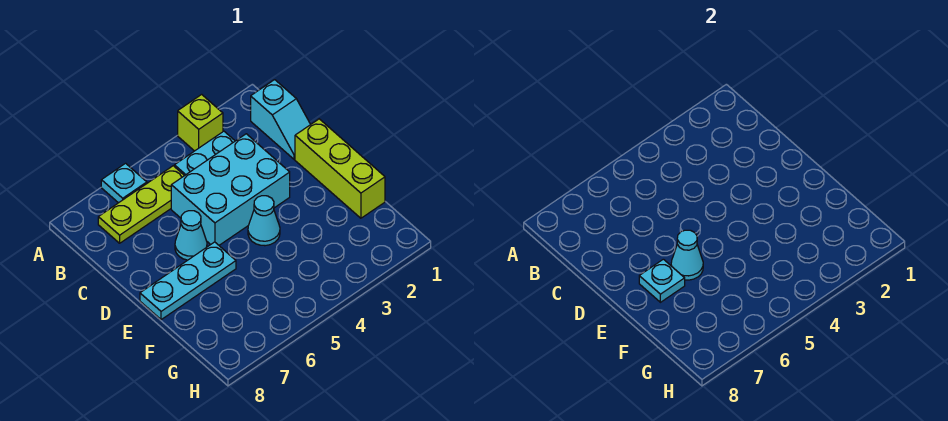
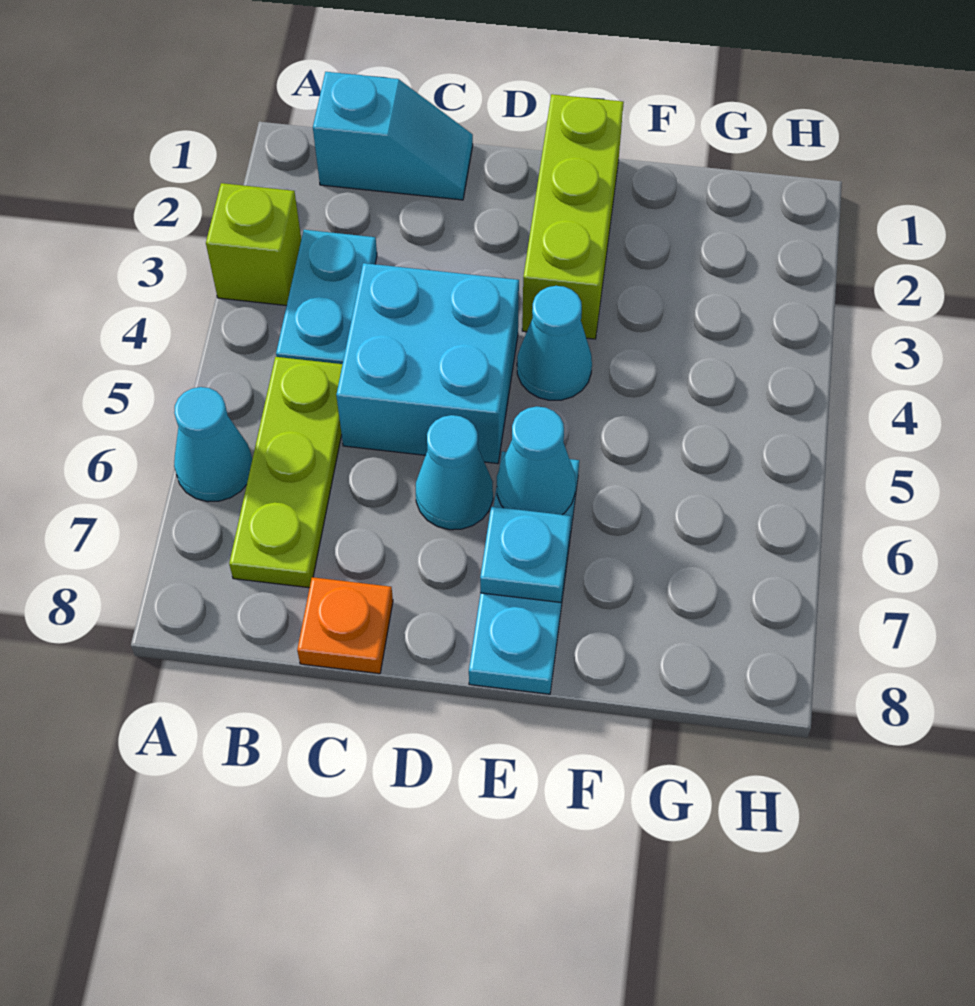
cyan plate A6 level 1 -> cyan cone A6 level 1
cyan brick C3:D5 level 1 -> cyan brick C4:D5 level 1
none -> orange plate C8 level 1
lime brick D1:F1 level 1 -> lime brick E1:E3 level 1

